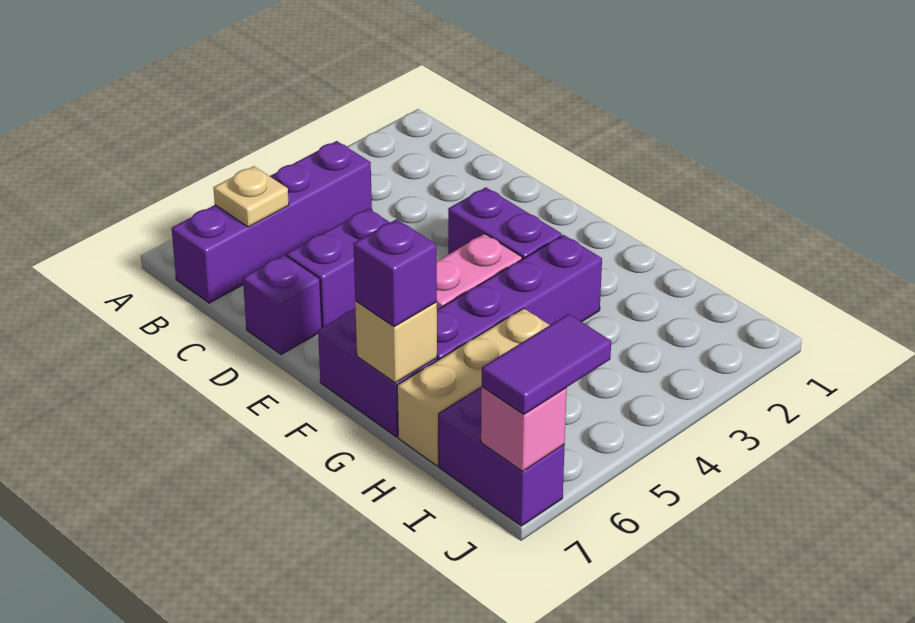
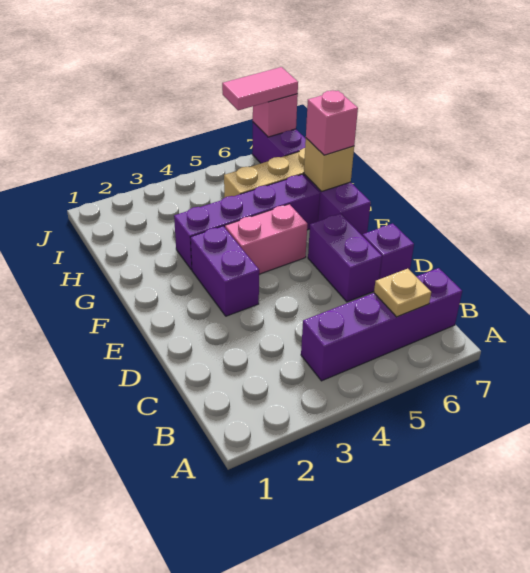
purple brick D5:D6 level 1 -> purple brick D6:E6 level 1
purple brick G7 level 3 -> pink brick G7 level 3
purple tile J6:J7 level 3 -> pink tile J6:J7 level 3

